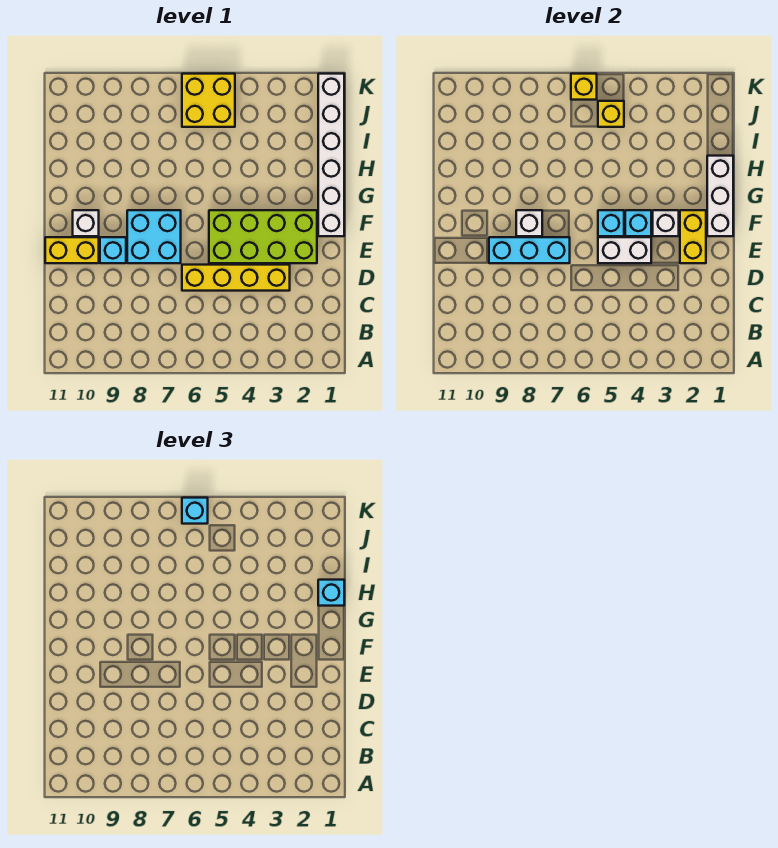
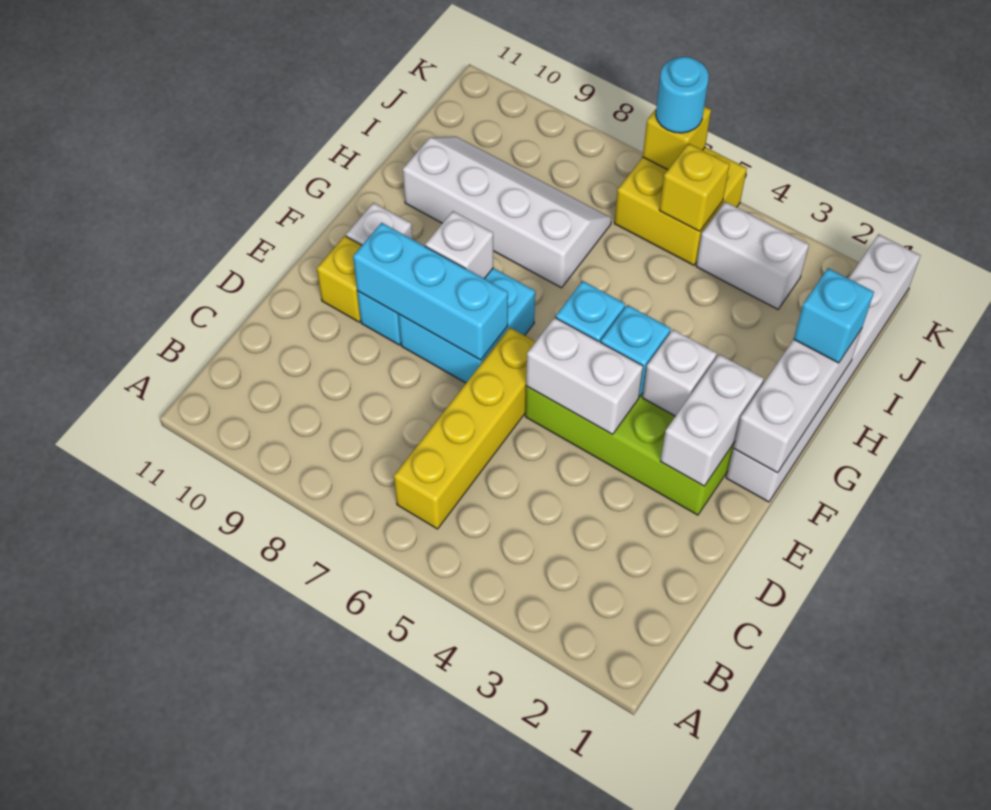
yellow brick D3:D6 level 1 -> yellow brick B6:E6 level 1
yellow brick E2:F2 level 2 -> white brick E2:F2 level 2
yellow brick E10:E11 level 1 -> yellow brick E10 level 1
none -> white slope H7:I10 level 1 top H
none -> white brick J3:J4 level 1
cyan brick K6 level 3 -> cyan round brick K6 level 3

